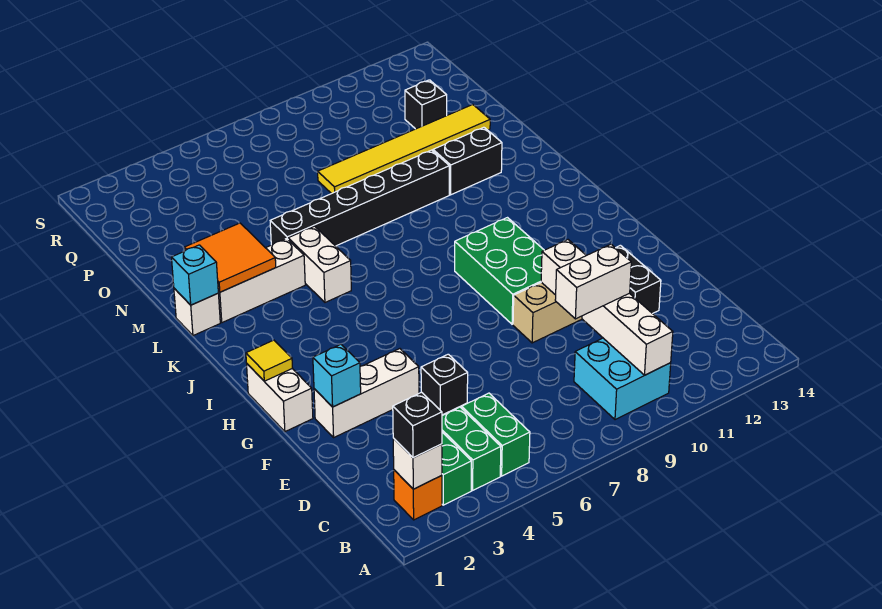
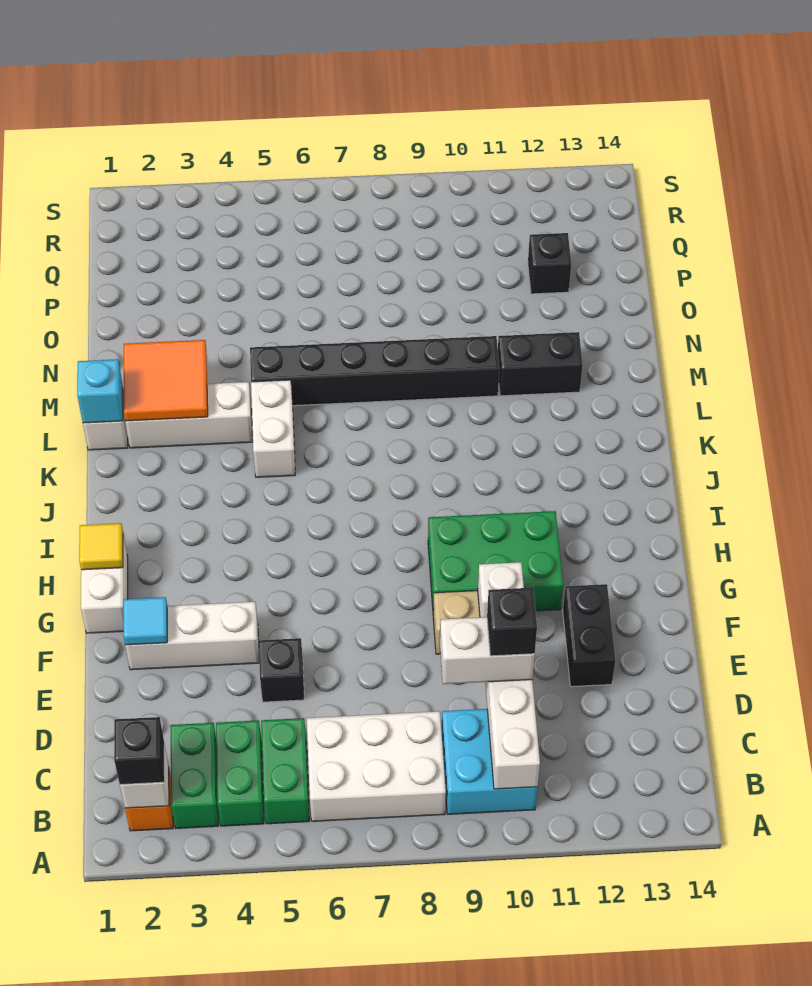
none -> white brick B6:C8 level 1
none -> black brick D10 level 4
cyan brick F2 level 2 -> cyan tile F2 level 2
green brick G9:I10 level 1 -> green brick G9:H11 level 1
yellow tile O8:O13 level 1 -> none

